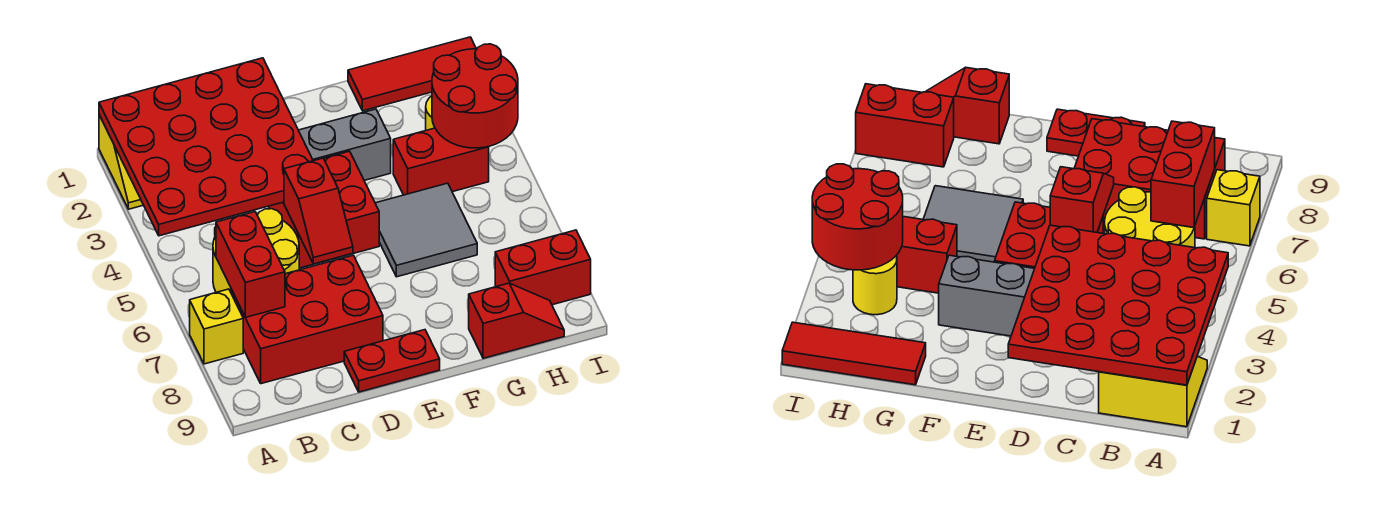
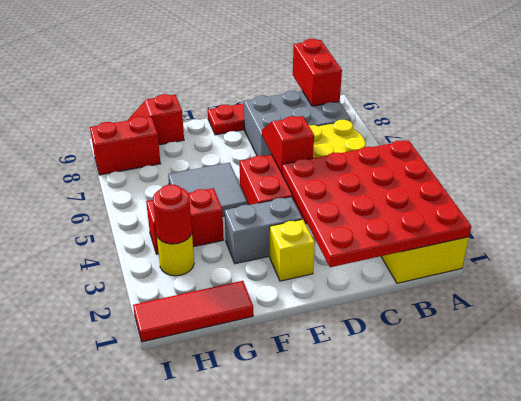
yellow brick A7 level 1 -> yellow brick E2 level 1
red brick B6:B7 level 2 -> red brick B8:B9 level 2
red brick B7:D8 level 1 -> grey brick B7:D8 level 1
red round brick H3:I4 level 2 -> red round brick H3 level 2

